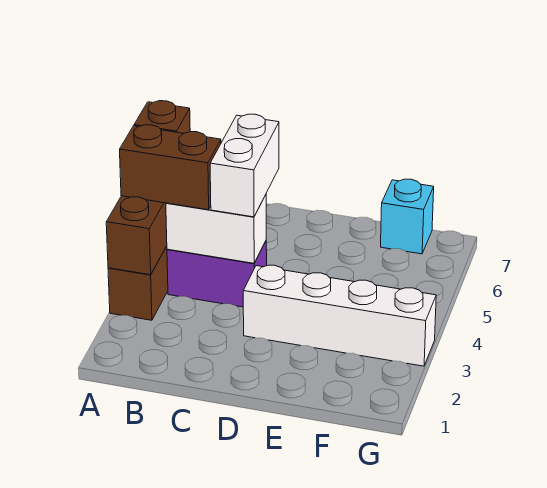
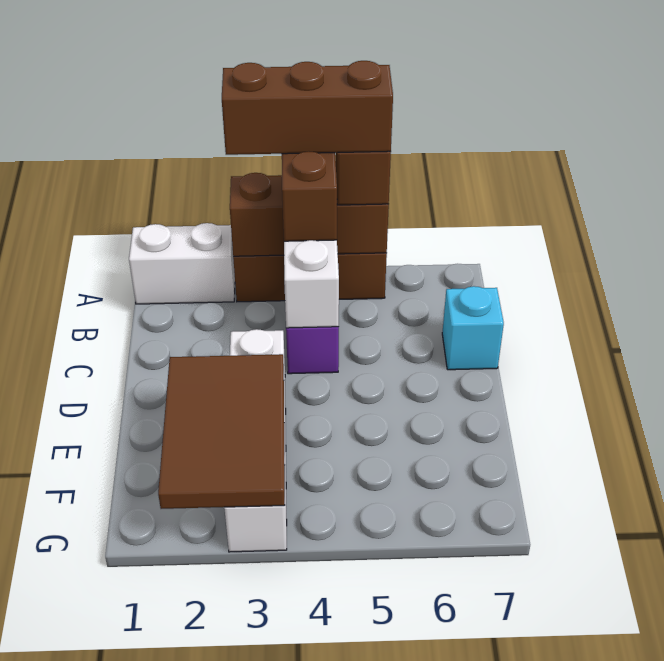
none -> brown brick A3:A5 level 4
white brick C4:C5 level 3 -> white brick A1:A2 level 1
none -> brown tile E2:G3 level 2
cyan brick F7 level 1 -> cyan brick C7 level 1

